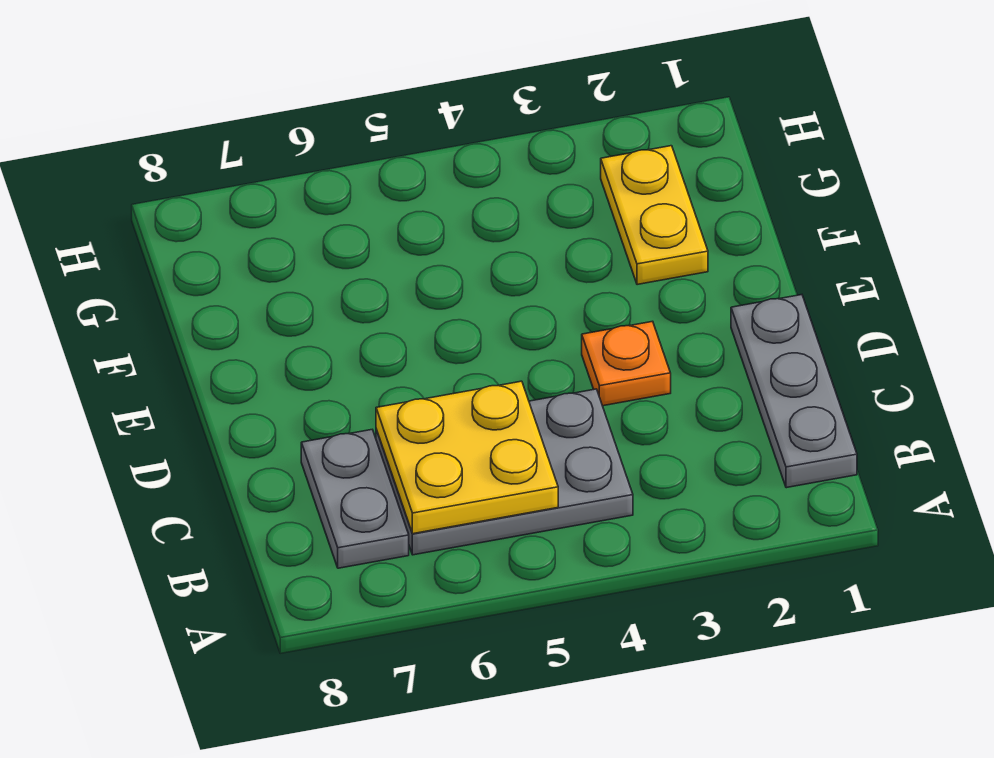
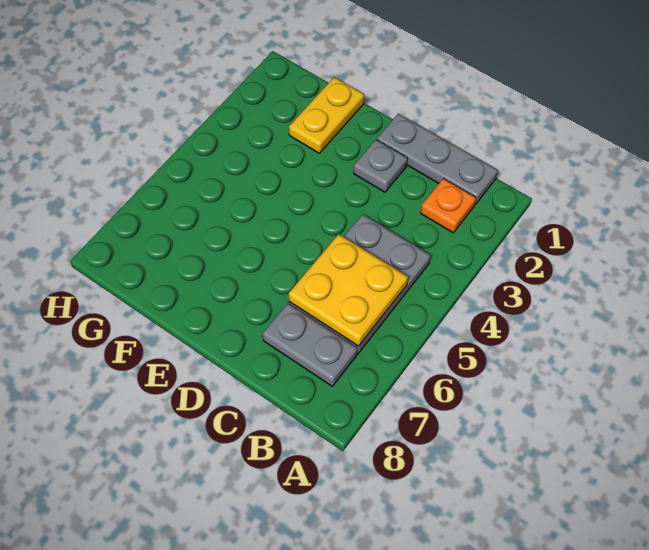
none -> grey plate D2 level 1
orange plate D3 level 1 -> orange plate B2 level 1
yellow plate F2:G2 level 1 -> yellow plate F1:F2 level 1

